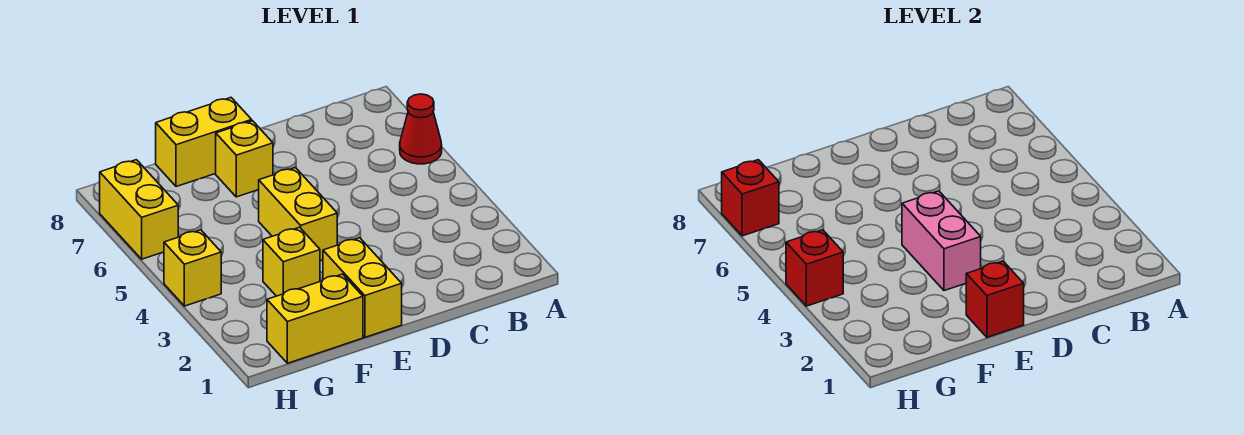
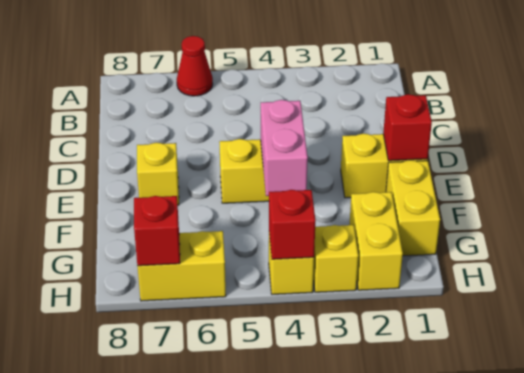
pink brick E3:E4 level 2 -> pink brick E4:F4 level 2
yellow brick E8:F8 level 1 -> yellow brick G2:H2 level 1
yellow brick F3 level 1 -> yellow brick H3 level 1

